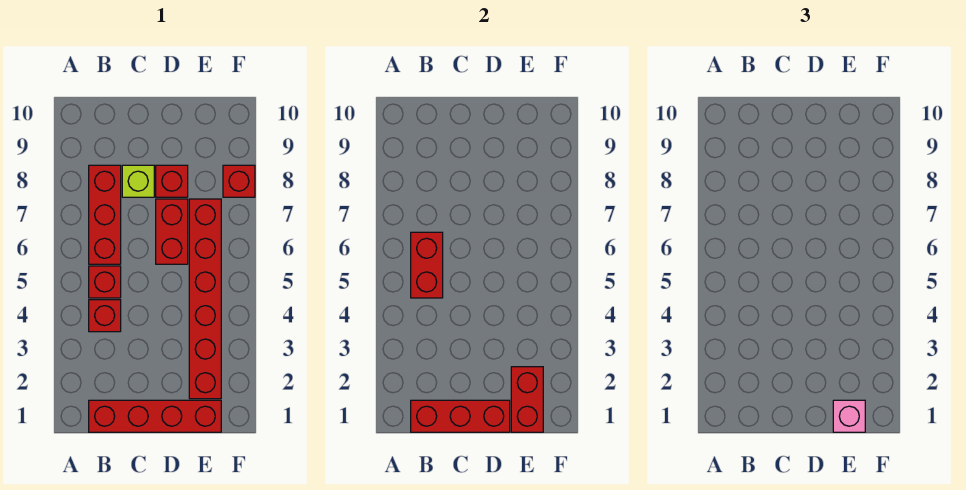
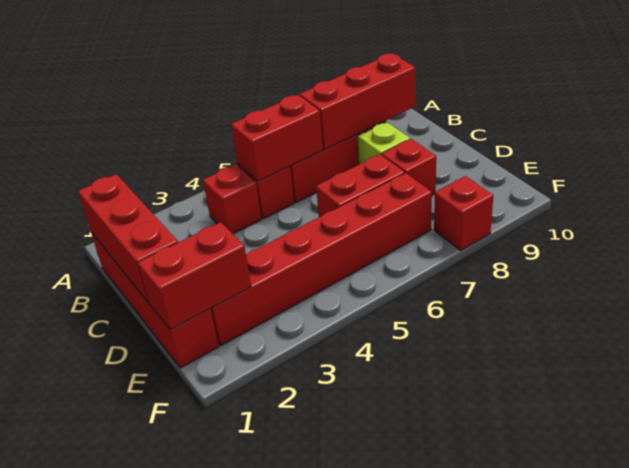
none -> red brick B7:B9 level 2
pink brick E1 level 3 -> none

